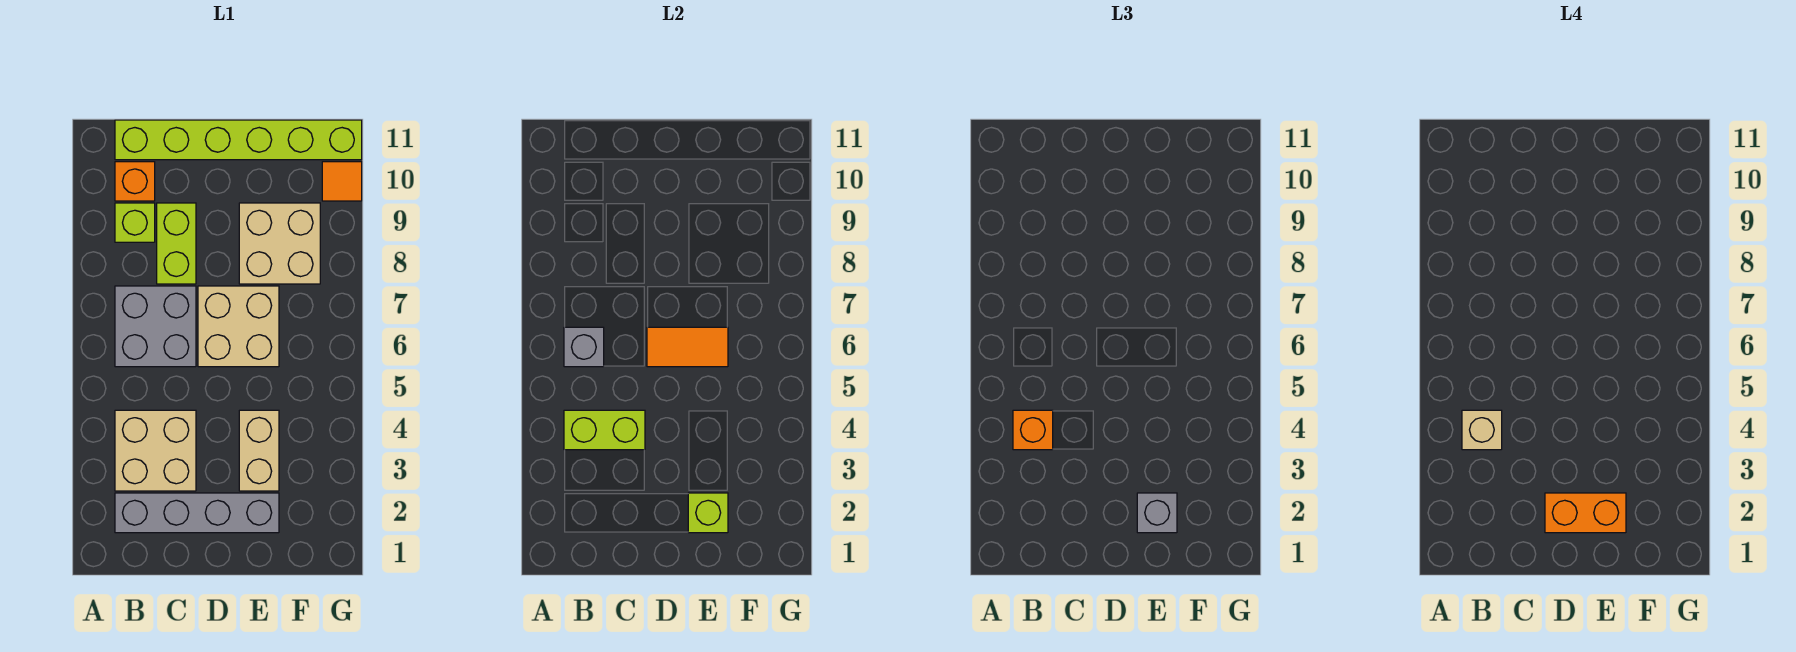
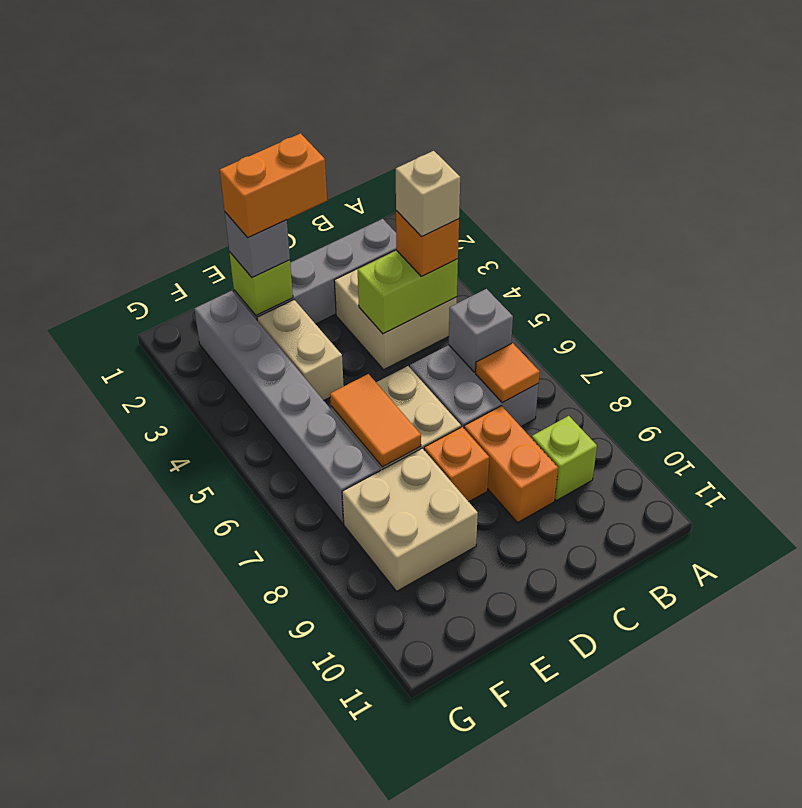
orange brick B10 level 1 -> orange brick D8 level 1
lime brick B11:G11 level 1 -> none
lime brick C8:C9 level 1 -> orange brick C8:C9 level 1
orange tile D6:E6 level 2 -> orange tile E6:E7 level 2
none -> grey brick F2:F7 level 1
orange tile G10 level 1 -> orange tile B7 level 2

